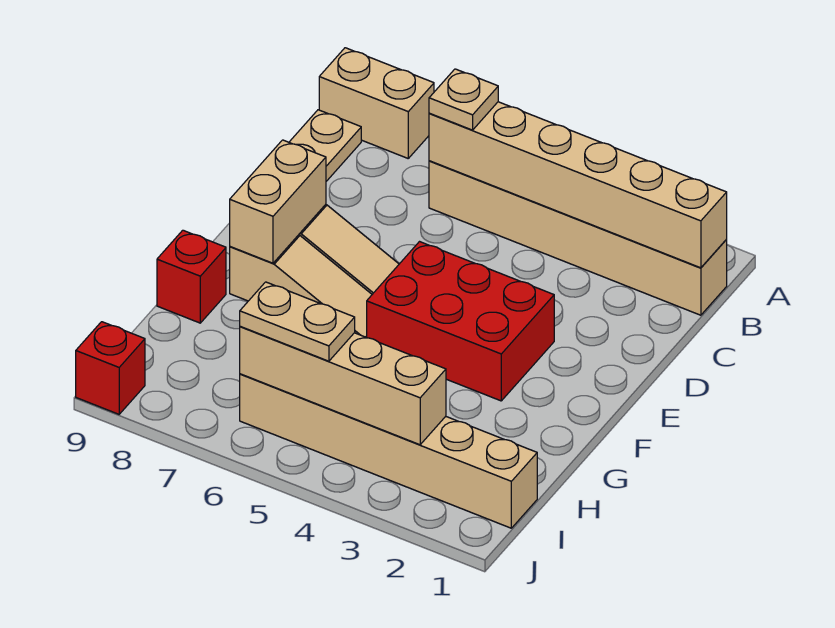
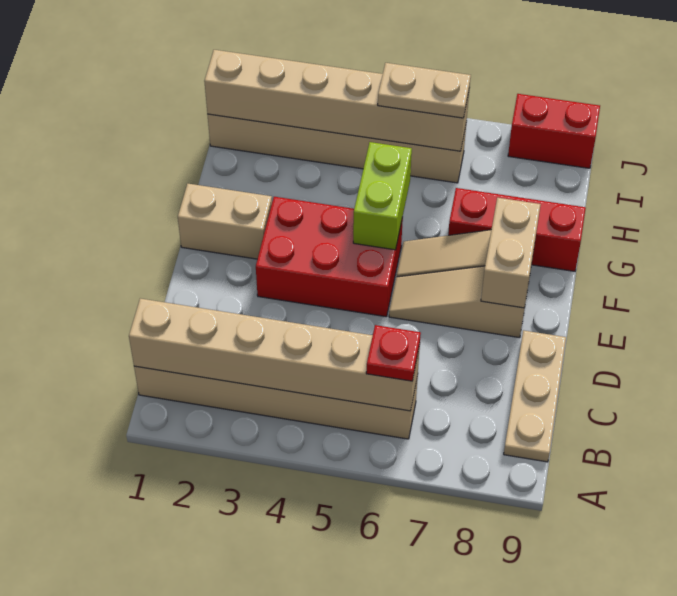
tan brick A8:A9 level 1 -> tan brick F1:F2 level 1
tan plate B6 level 3 -> red plate B6 level 3
none -> lime brick F5:G5 level 2
red brick G9 level 1 -> red brick G7:G9 level 1
tan brick I3:I6 level 2 -> tan brick I1:I6 level 2
red brick J9 level 1 -> red brick J8:J9 level 1

